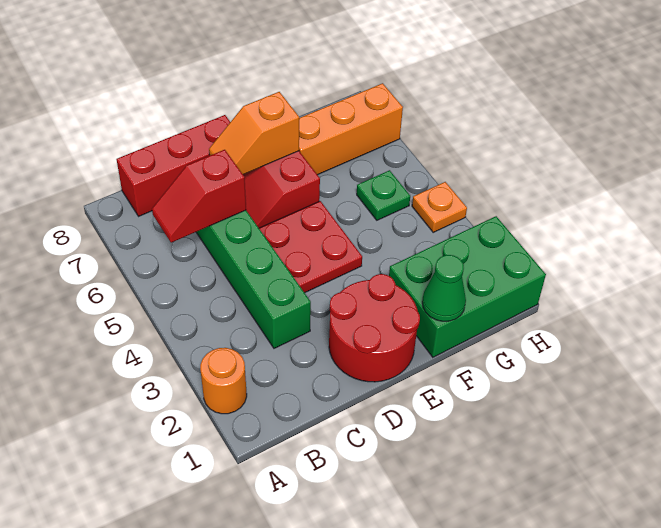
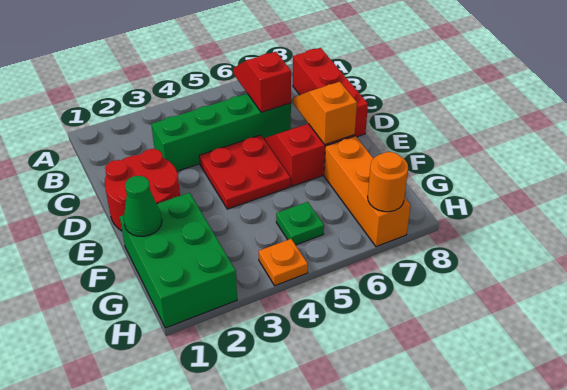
orange round brick A2 level 1 -> orange round brick H7 level 2

